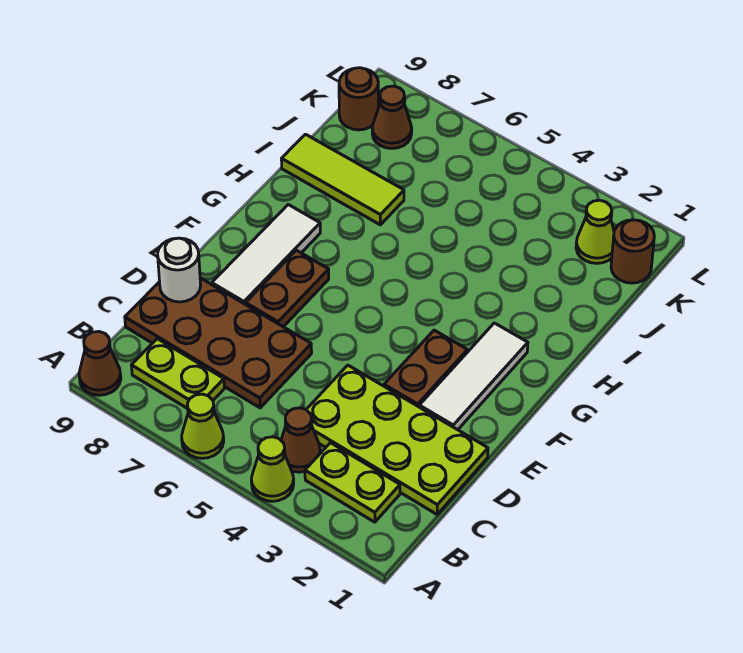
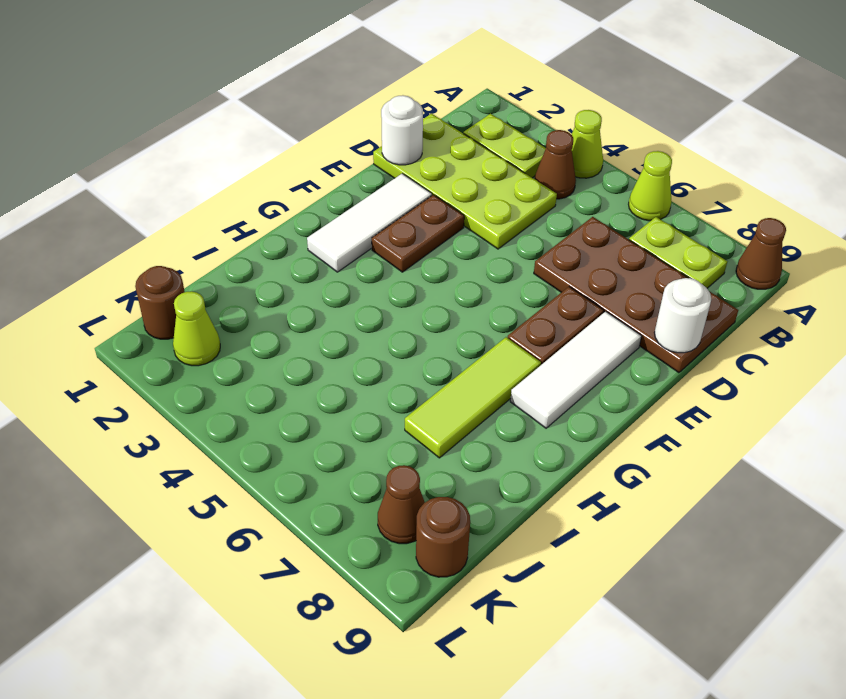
none -> white round brick D1 level 2
lime tile I7:I9 level 1 -> lime tile G7:I7 level 1

